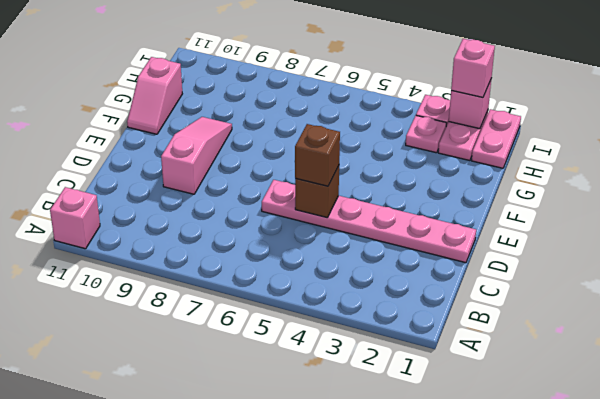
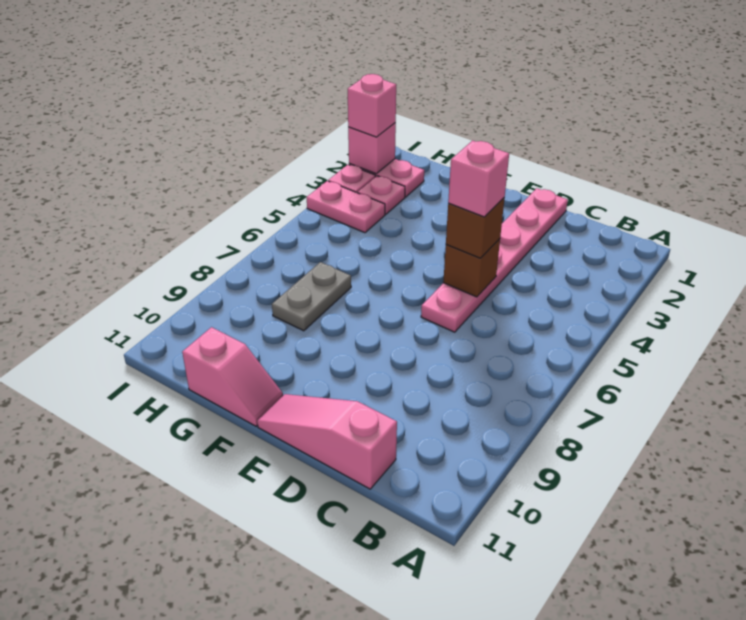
pink brick A11 level 1 -> pink brick D5 level 4
pink slope D9:F9 level 1 top D -> pink slope C11:E11 level 1 top C
none -> grey plate G7:G8 level 1
pink plate H1:I1 level 1 -> pink plate H4:I4 level 1

